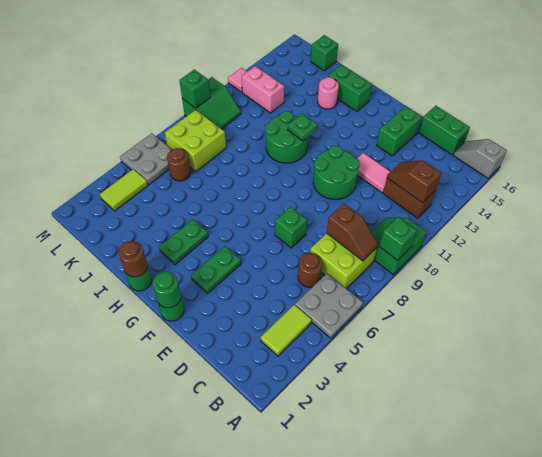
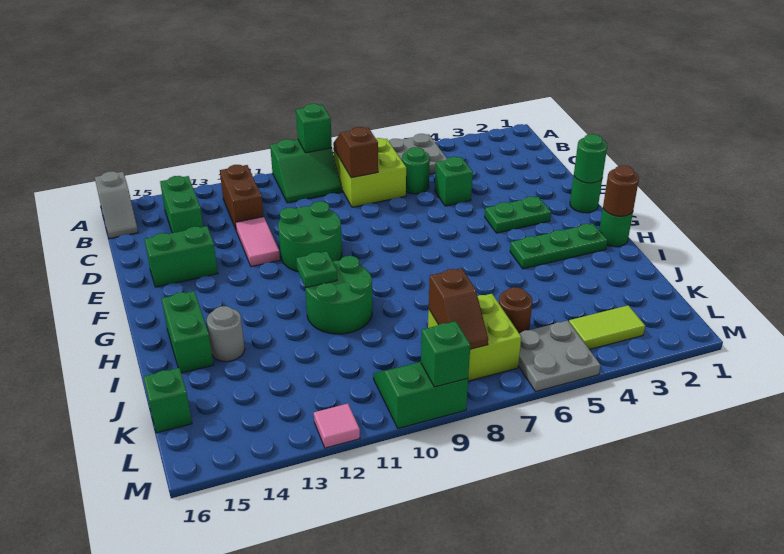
lime tile B3:B4 level 1 -> none
brown slope B12:C12 level 2 top B -> brown slope K8:L8 level 2 top K
brown round brick C6 level 1 -> green round brick C6 level 1
green brick C16:D16 level 1 -> green brick B14:C14 level 1
green brick E7 level 1 -> green brick D5 level 1
green plate H3:H4 level 1 -> green plate H2:H4 level 1
pink round brick I14 level 1 -> grey round brick I14 level 1
pink brick K12:L12 level 1 -> none

